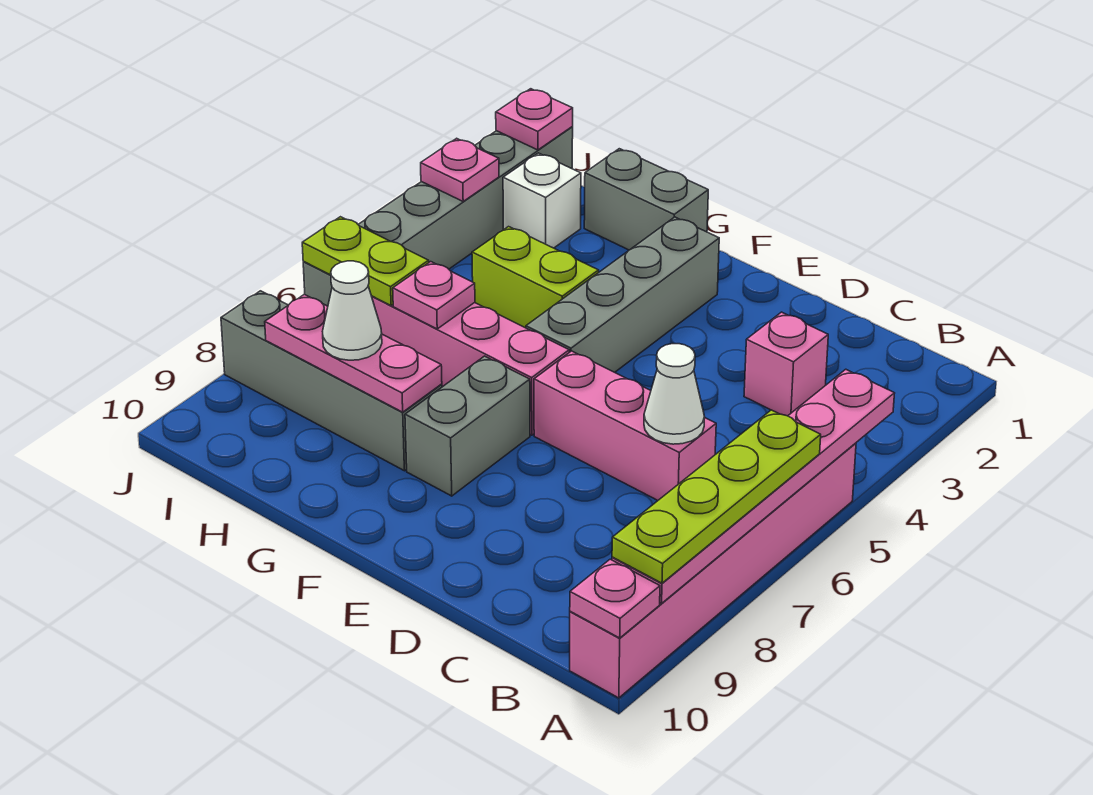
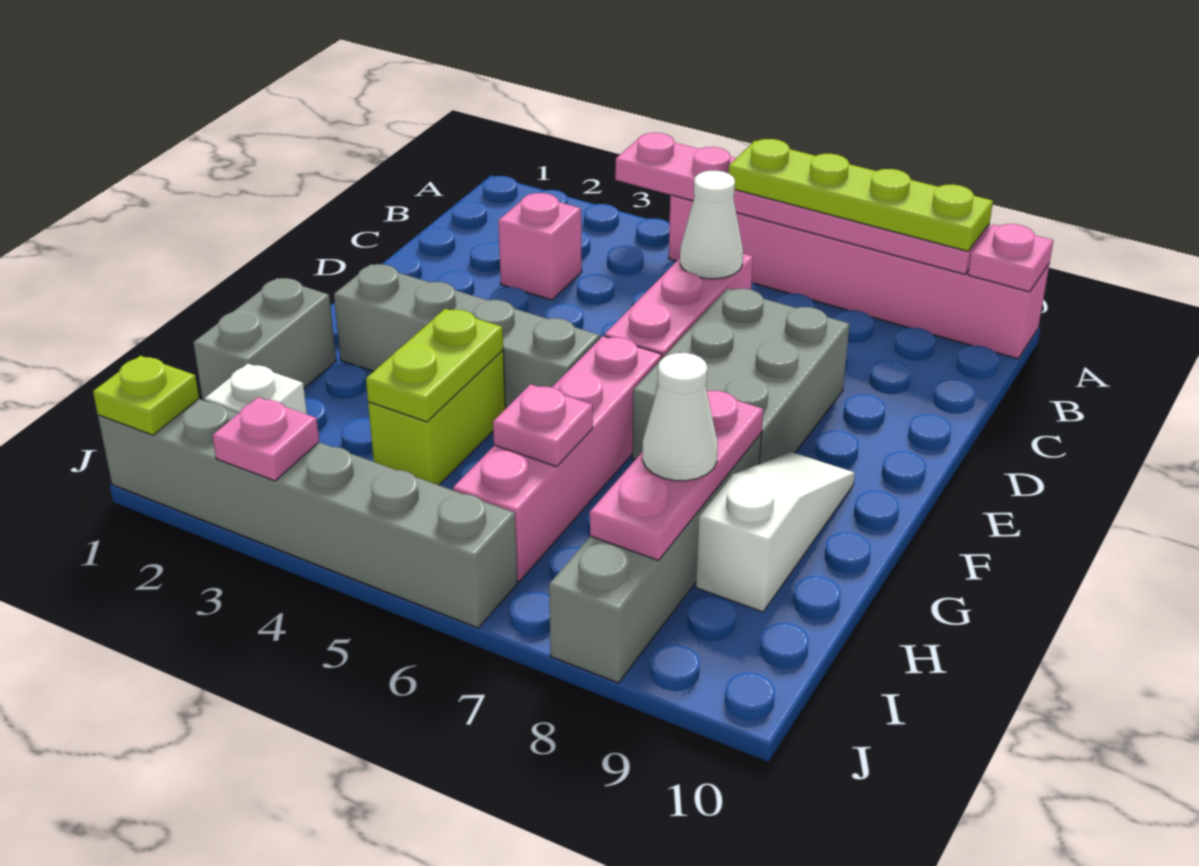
grey brick F7:F8 level 1 -> grey brick D7:F8 level 1
none -> white slope F9:H9 level 1 top H
lime plate I6:J6 level 2 -> lime plate G4:H4 level 2
pink plate J1 level 2 -> lime plate J1 level 2

